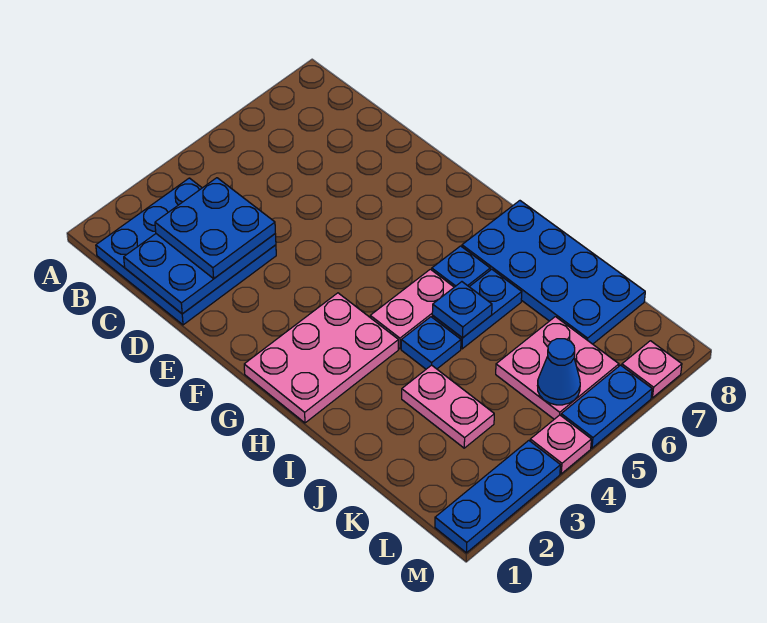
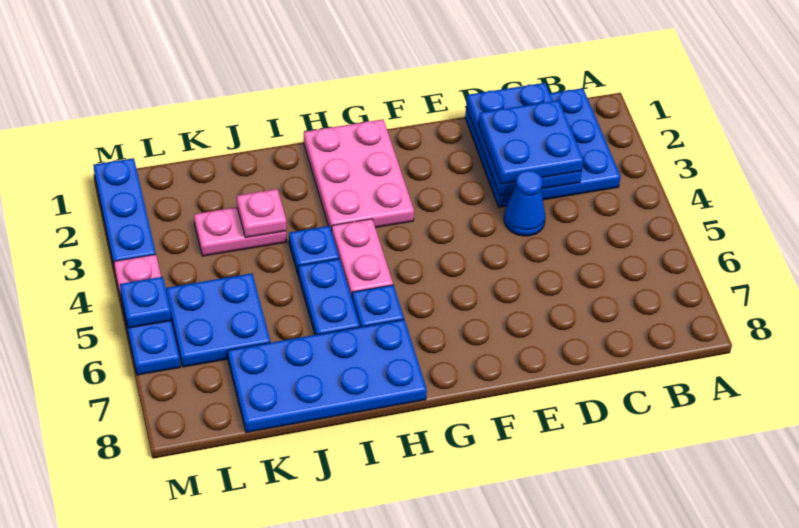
blue plate I5 level 2 -> blue plate M5 level 2
pink plate K5:L6 level 1 -> blue plate K5:L6 level 1
blue cone L5 level 2 -> blue cone D4 level 1
pink plate M7 level 1 -> pink plate J3 level 2

